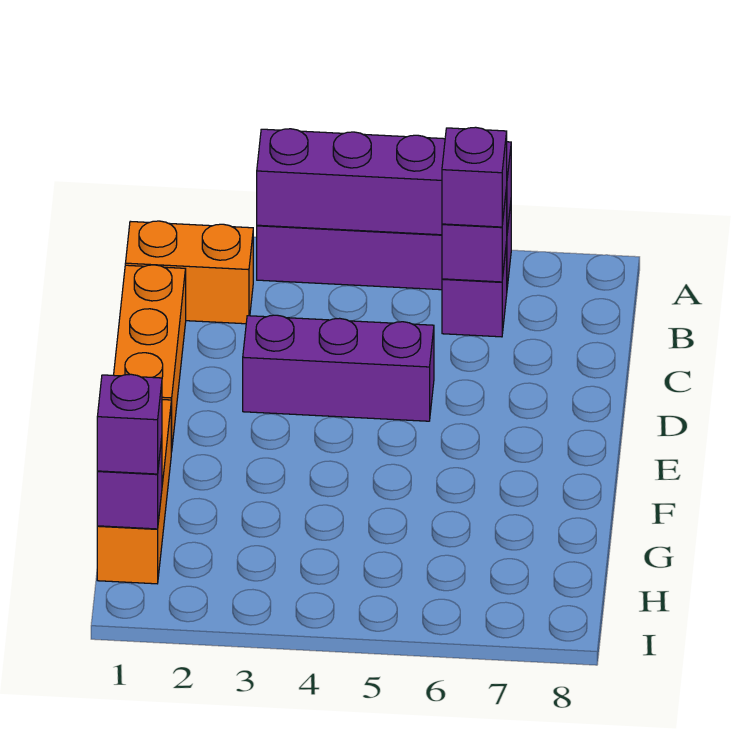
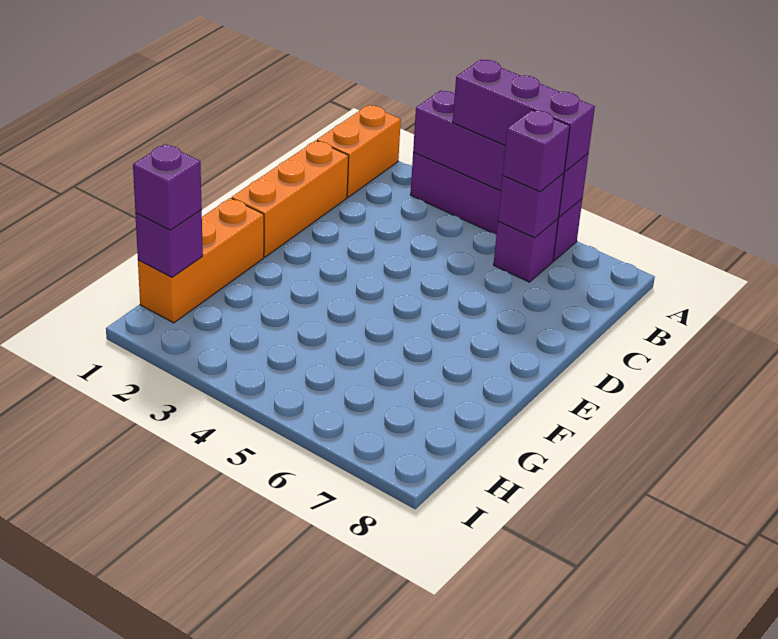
orange brick B1:B2 level 1 -> orange brick A1:B1 level 1
purple brick D3:D5 level 1 -> purple brick A4:A6 level 3

